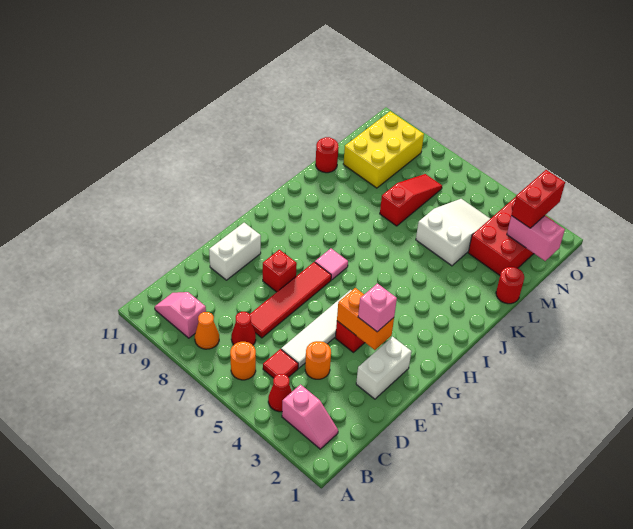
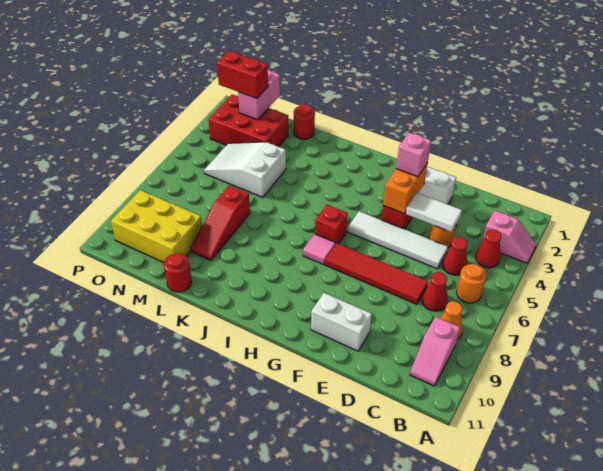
pink slope B2:B3 level 1 top 3 -> pink slope A3:B3 level 1 top B
red tile C5 level 1 -> red cone C5 level 1
none -> white tile D4:E4 level 2
red brick F8 level 1 -> red brick H6 level 1
red slope L7:N7 level 1 top L -> red slope L7:L9 level 1 top 7

